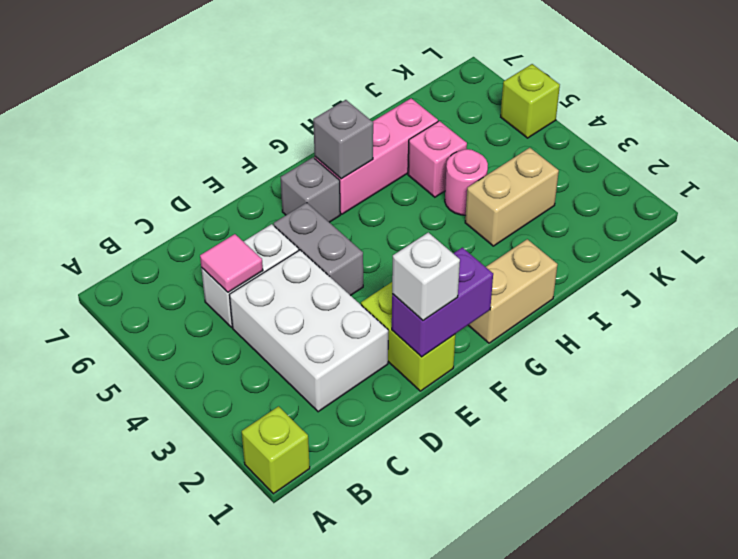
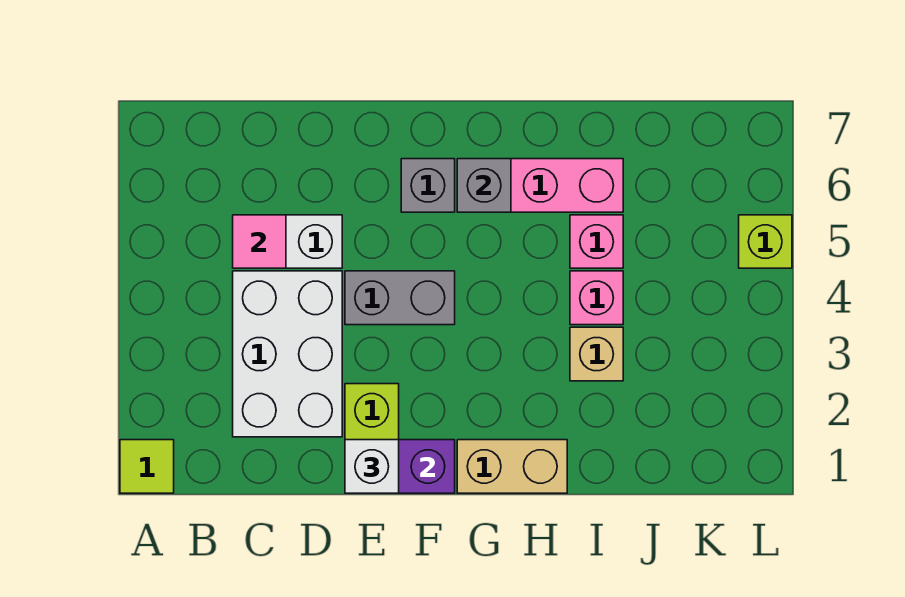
lime brick A1 level 1 -> lime tile A1 level 1
grey brick E4:E5 level 1 -> grey brick E4:F4 level 1
tan brick I3:J3 level 1 -> tan brick I3 level 1
pink round brick I4 level 1 -> pink brick I4 level 1

